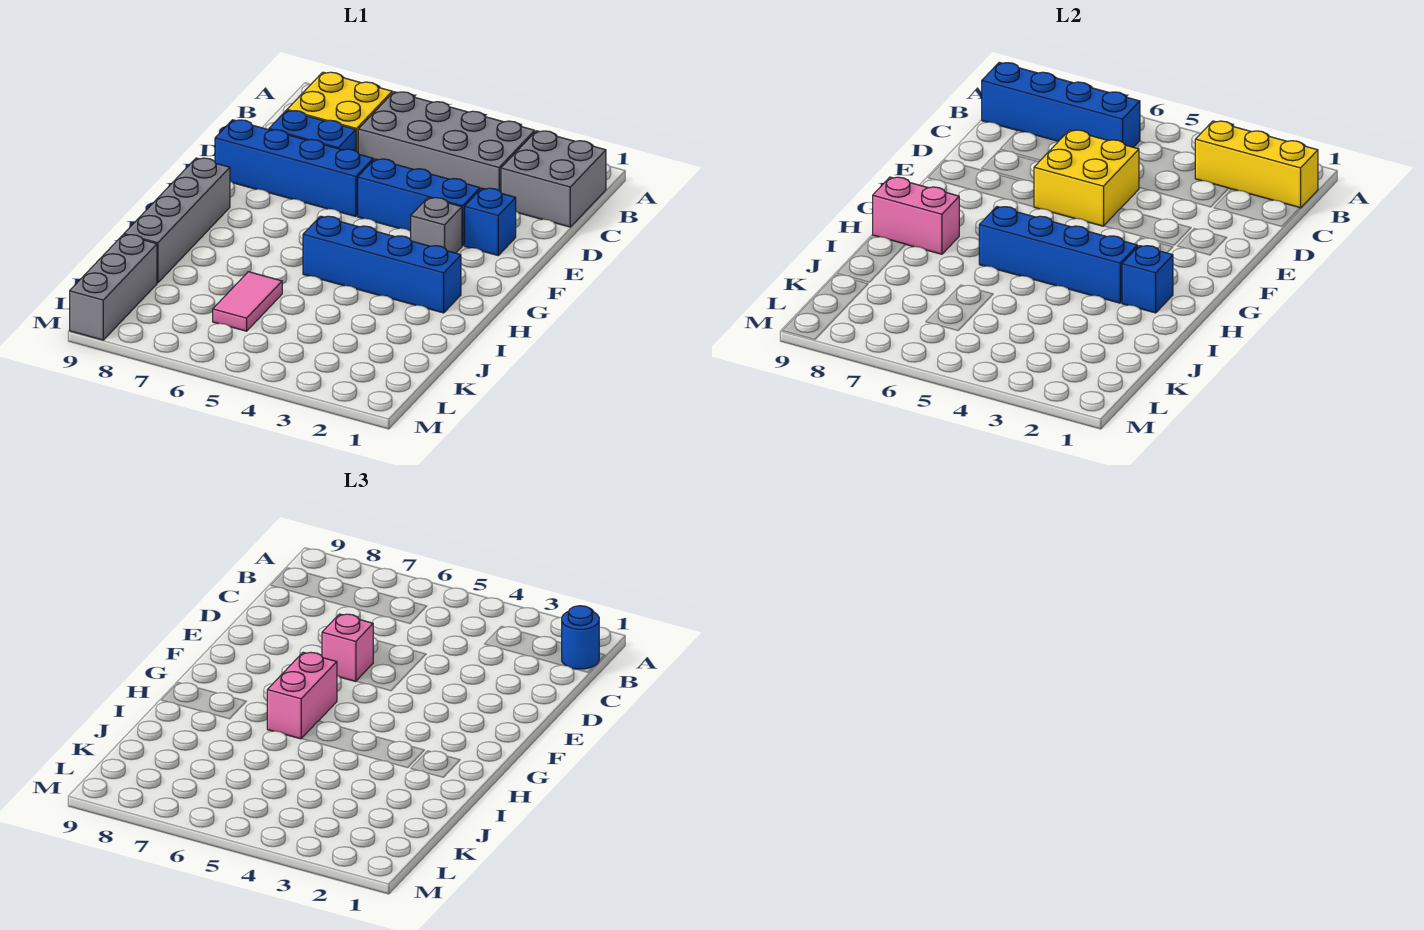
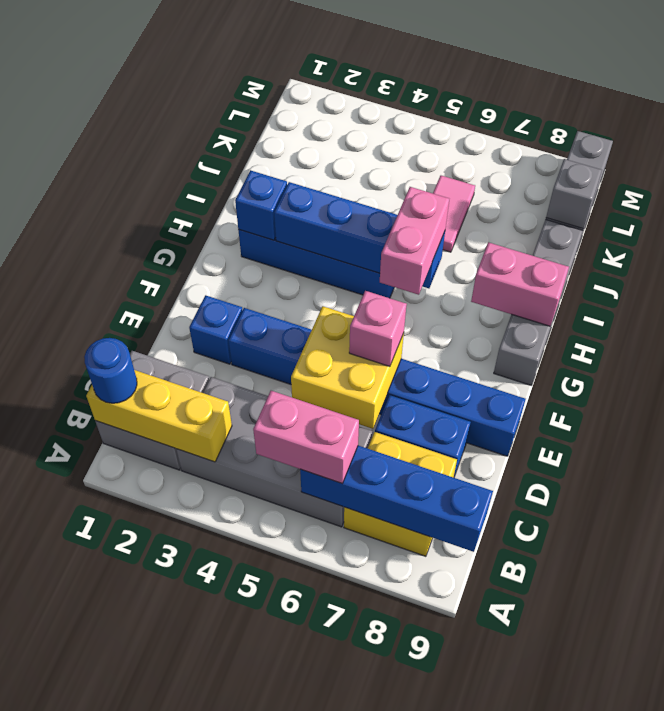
none -> pink brick B5:B6 level 3
grey brick F3 level 1 -> grey brick K9 level 2

